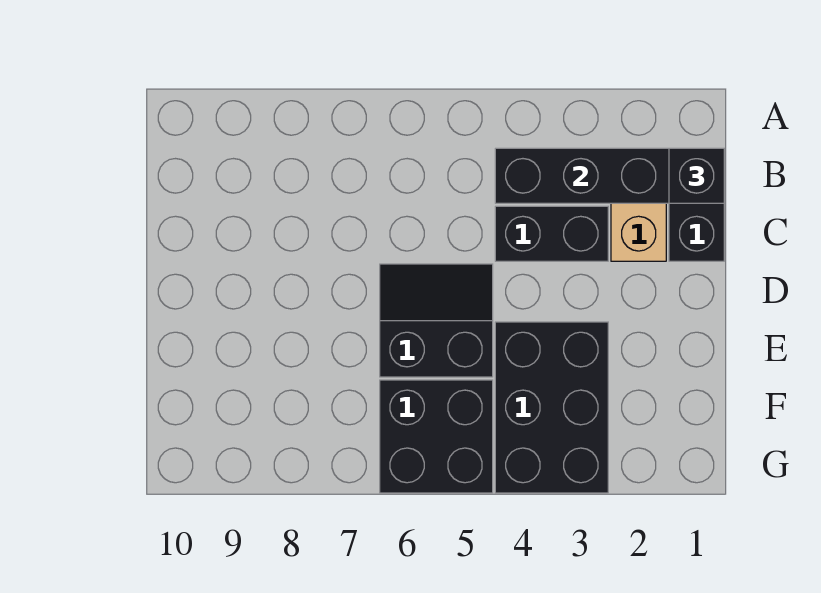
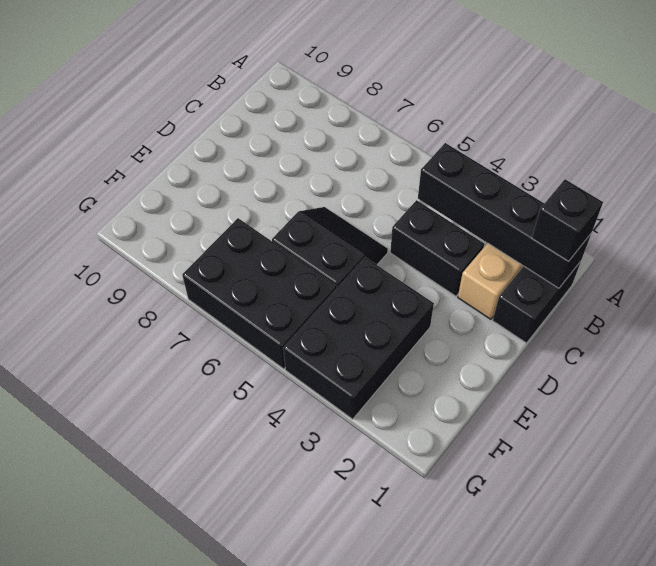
black brick F5:G6 level 1 -> black brick F5:G7 level 1

